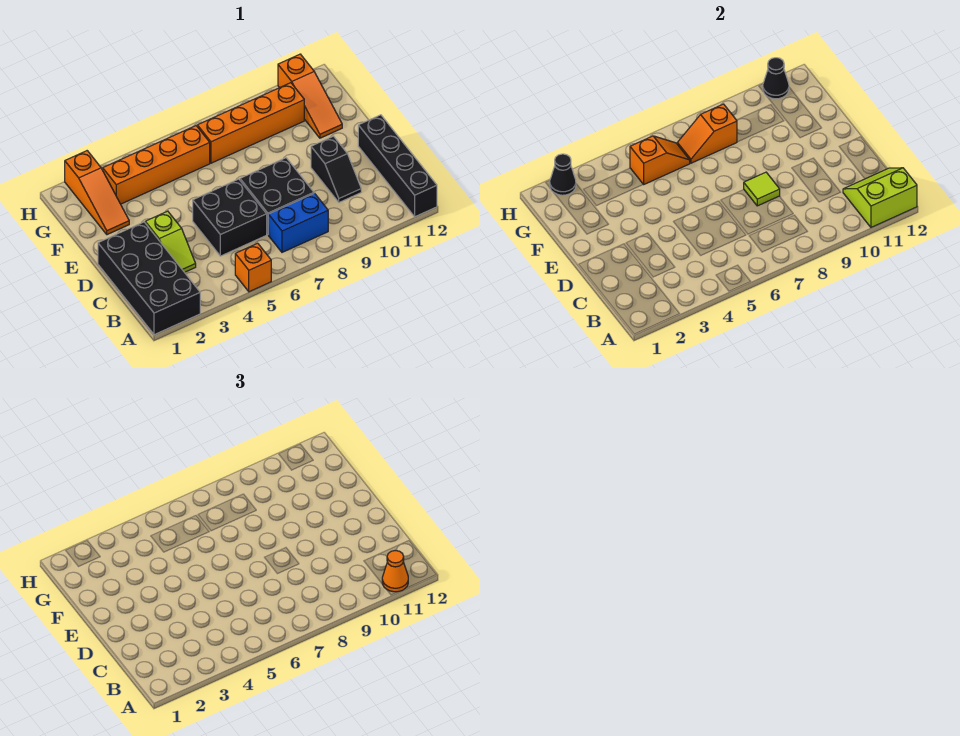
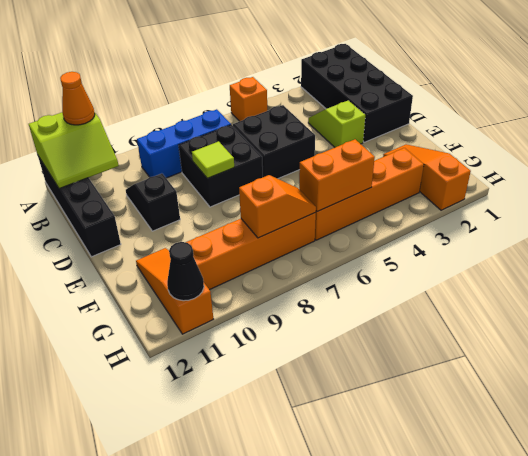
blue brick B7:B8 level 1 -> blue brick B7:B9 level 1
orange slope G5:G6 level 2 top 5 -> orange brick G5:G6 level 2
black cone H2 level 2 -> none

